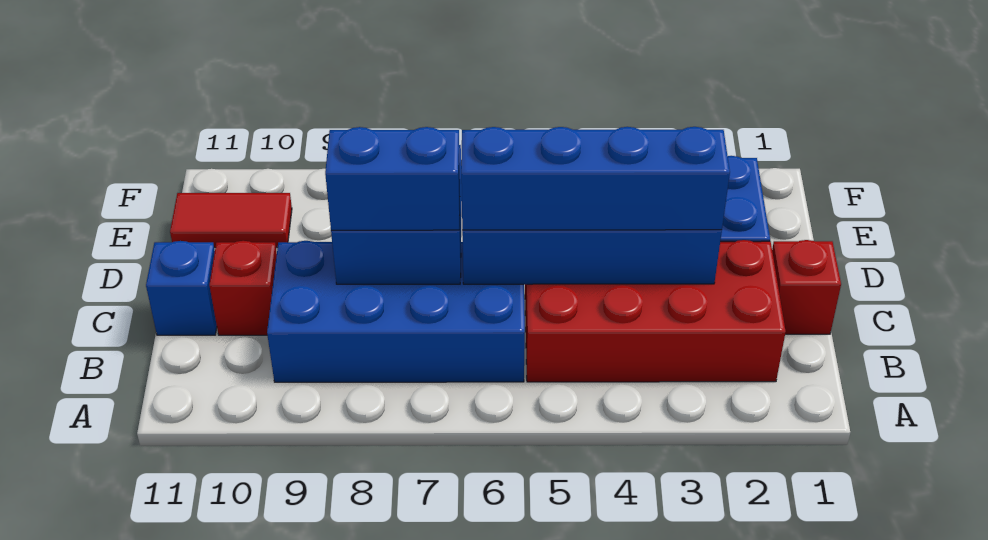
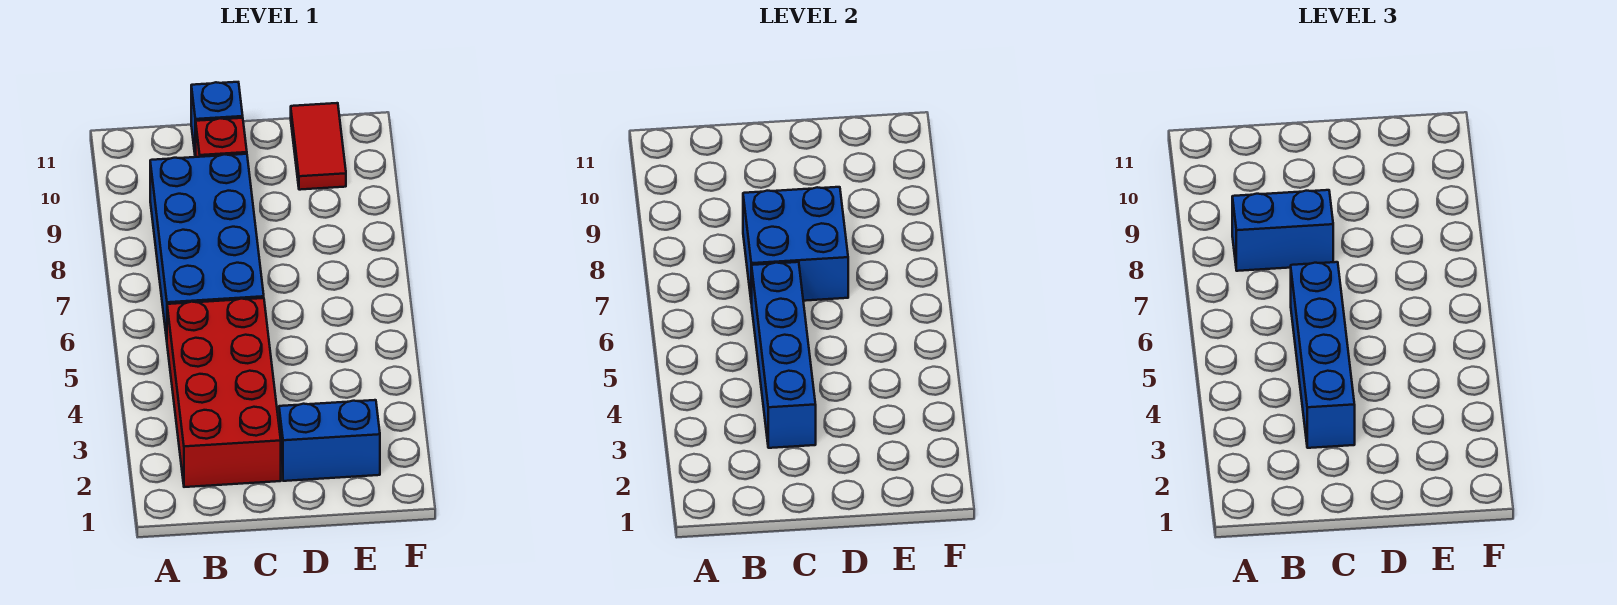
red brick C1 level 1 -> none
blue brick C7:C8 level 3 -> blue brick B8:C8 level 3

